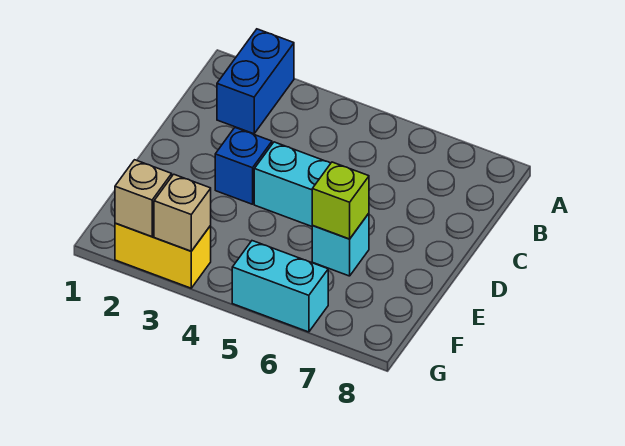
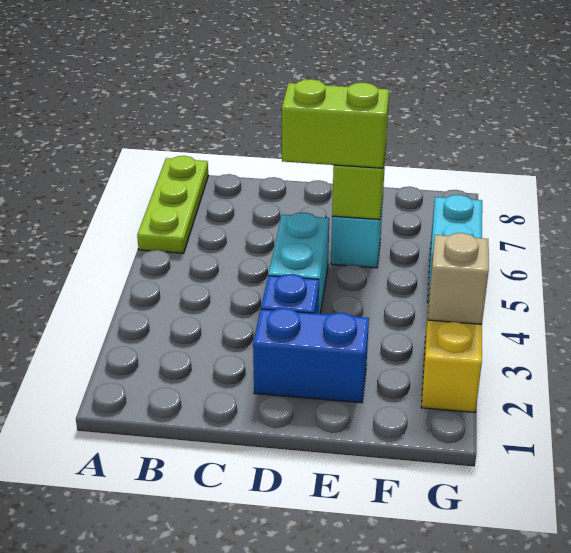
blue brick A2:B2 level 1 -> blue brick D2:E2 level 1
none -> lime plate A6:A8 level 1
none -> lime brick D6:E6 level 3
tan brick G2 level 2 -> none

